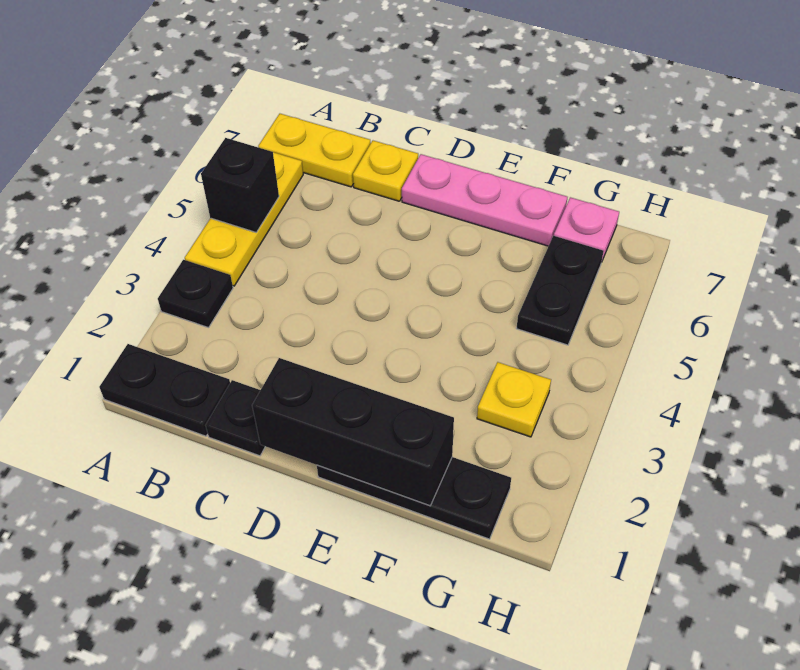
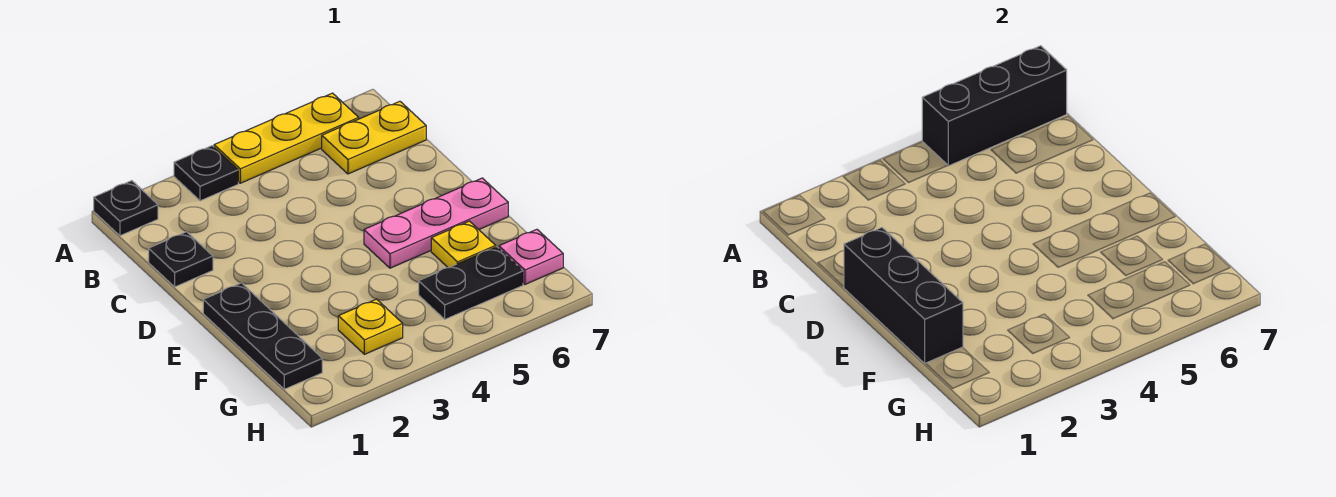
black plate A1:B1 level 1 -> black plate A1 level 1
black brick A5 level 2 -> black brick A5:A7 level 2
yellow plate A7:B7 level 1 -> yellow plate B6:B7 level 1
yellow plate C7 level 1 -> yellow plate F6 level 1
pink plate D7:F7 level 1 -> pink plate E5:E7 level 1

